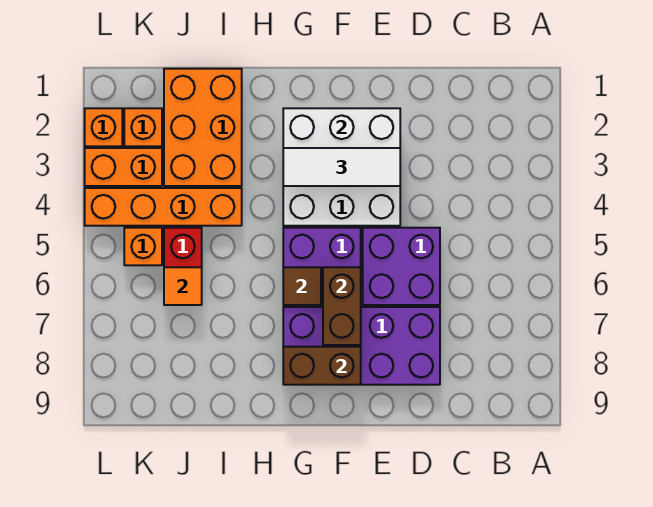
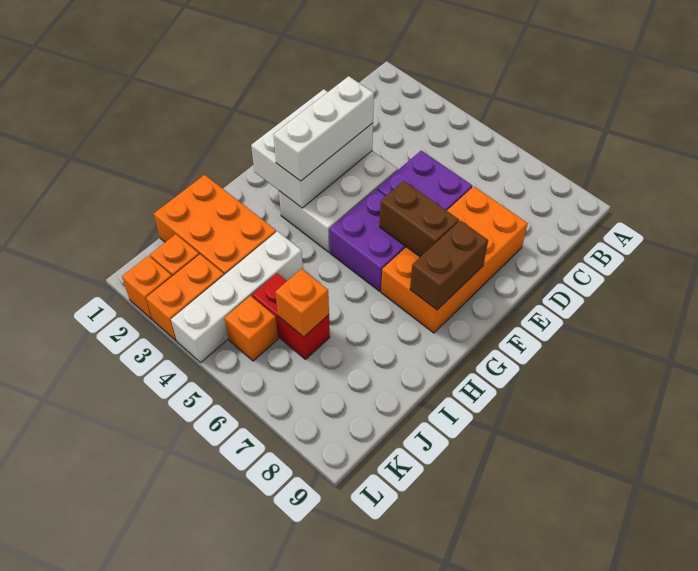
purple brick D7:G8 level 1 -> orange brick D7:G8 level 1
white tile E3:G3 level 3 -> white brick E3:G3 level 3
brown tile G6 level 2 -> none
orange brick I4:L4 level 1 -> white brick I4:L4 level 1
orange tile J6 level 2 -> orange brick J6 level 2

